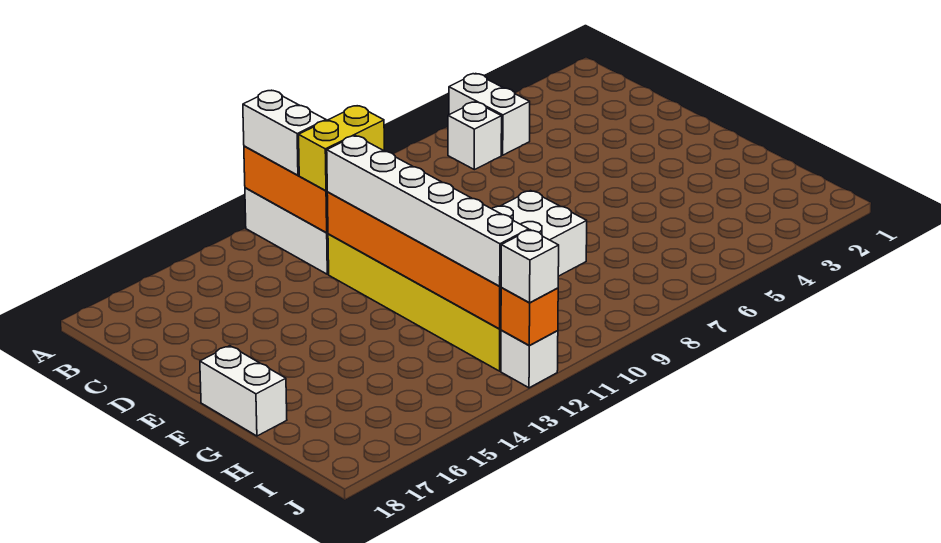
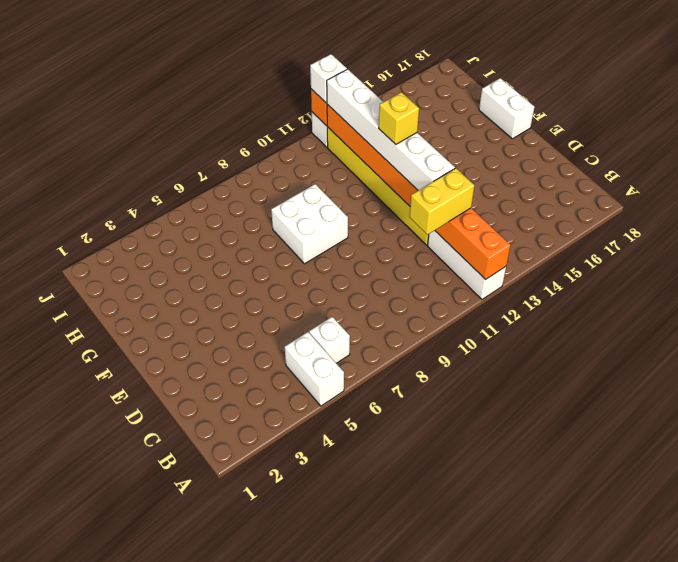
white brick A12:B12 level 3 -> none
none -> yellow brick F12 level 4

